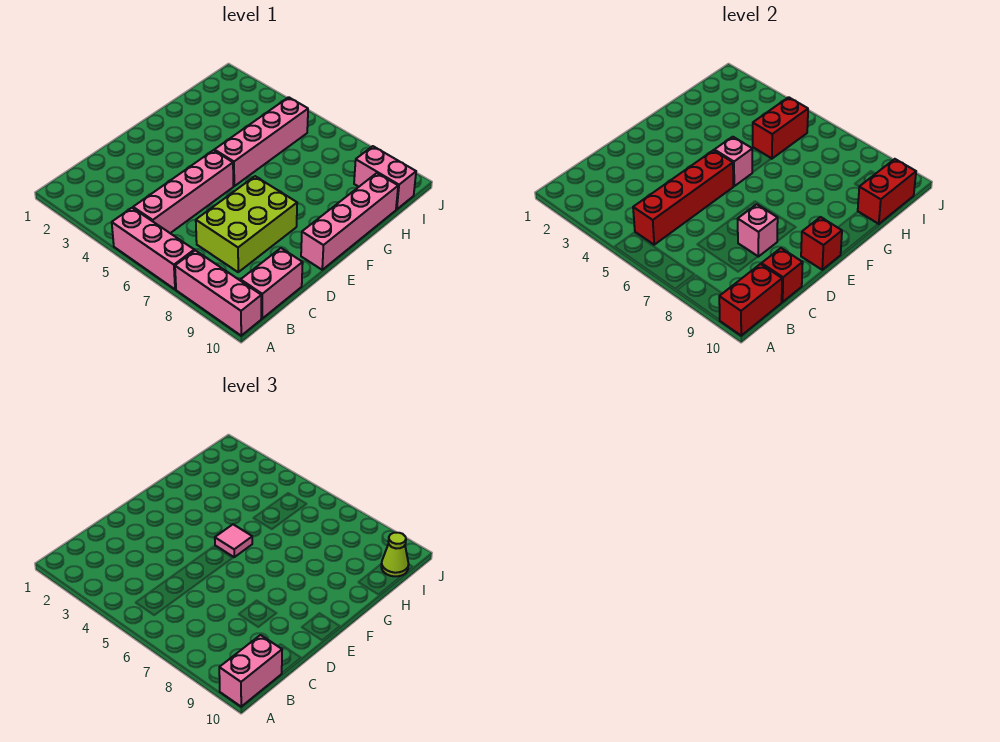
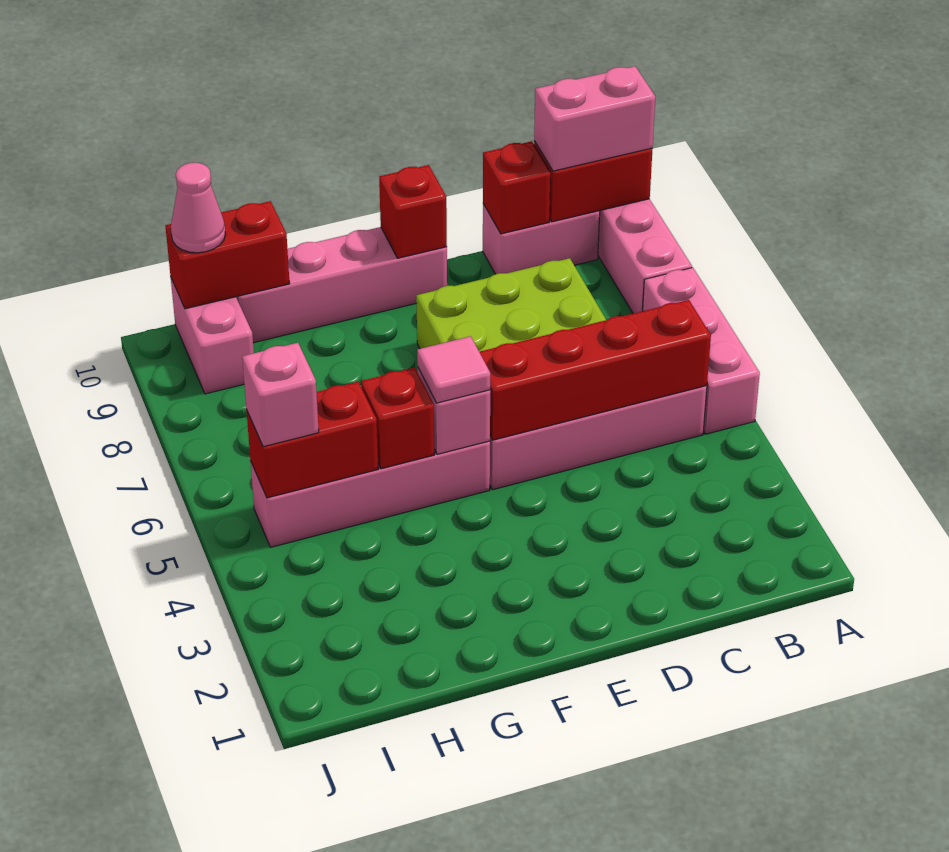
pink brick D8 level 2 -> pink brick I5 level 3
none -> red brick G5 level 2
lime cone I10 level 3 -> pink cone I10 level 3

